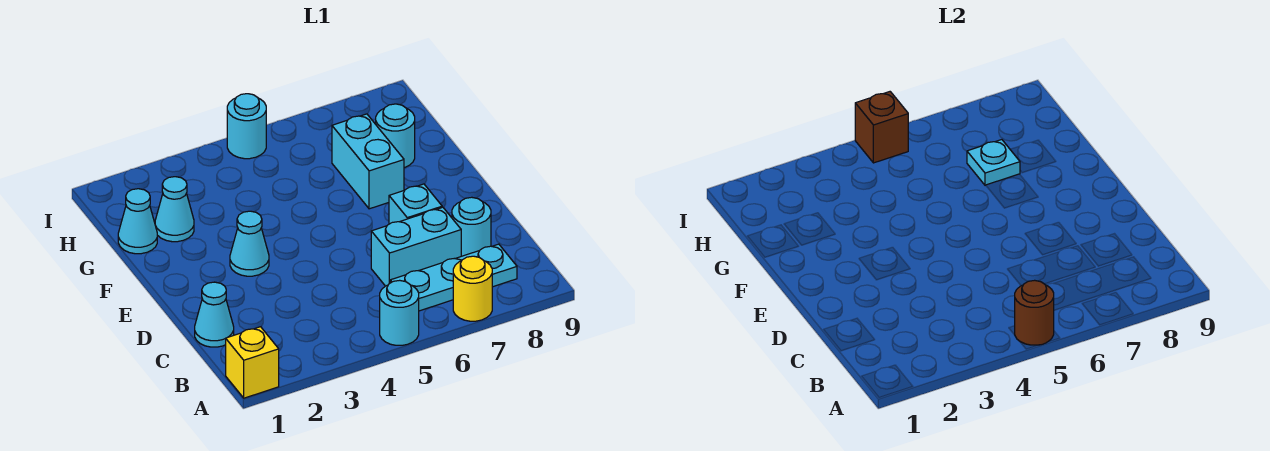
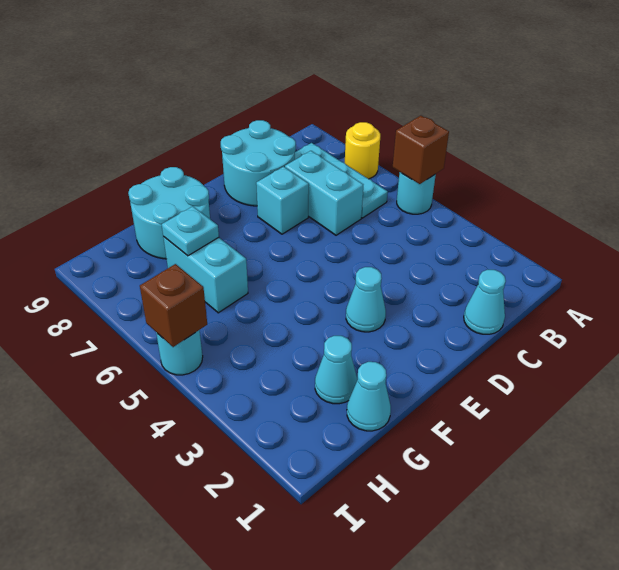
yellow brick A1 level 1 -> none
brown round brick A5 level 2 -> brown brick A5 level 2
cyan round brick C8 level 1 -> cyan round brick C8:D9 level 1
cyan brick F7:G7 level 1 -> cyan brick G6:G7 level 1
cyan round brick G8 level 1 -> cyan round brick F8:G9 level 1

